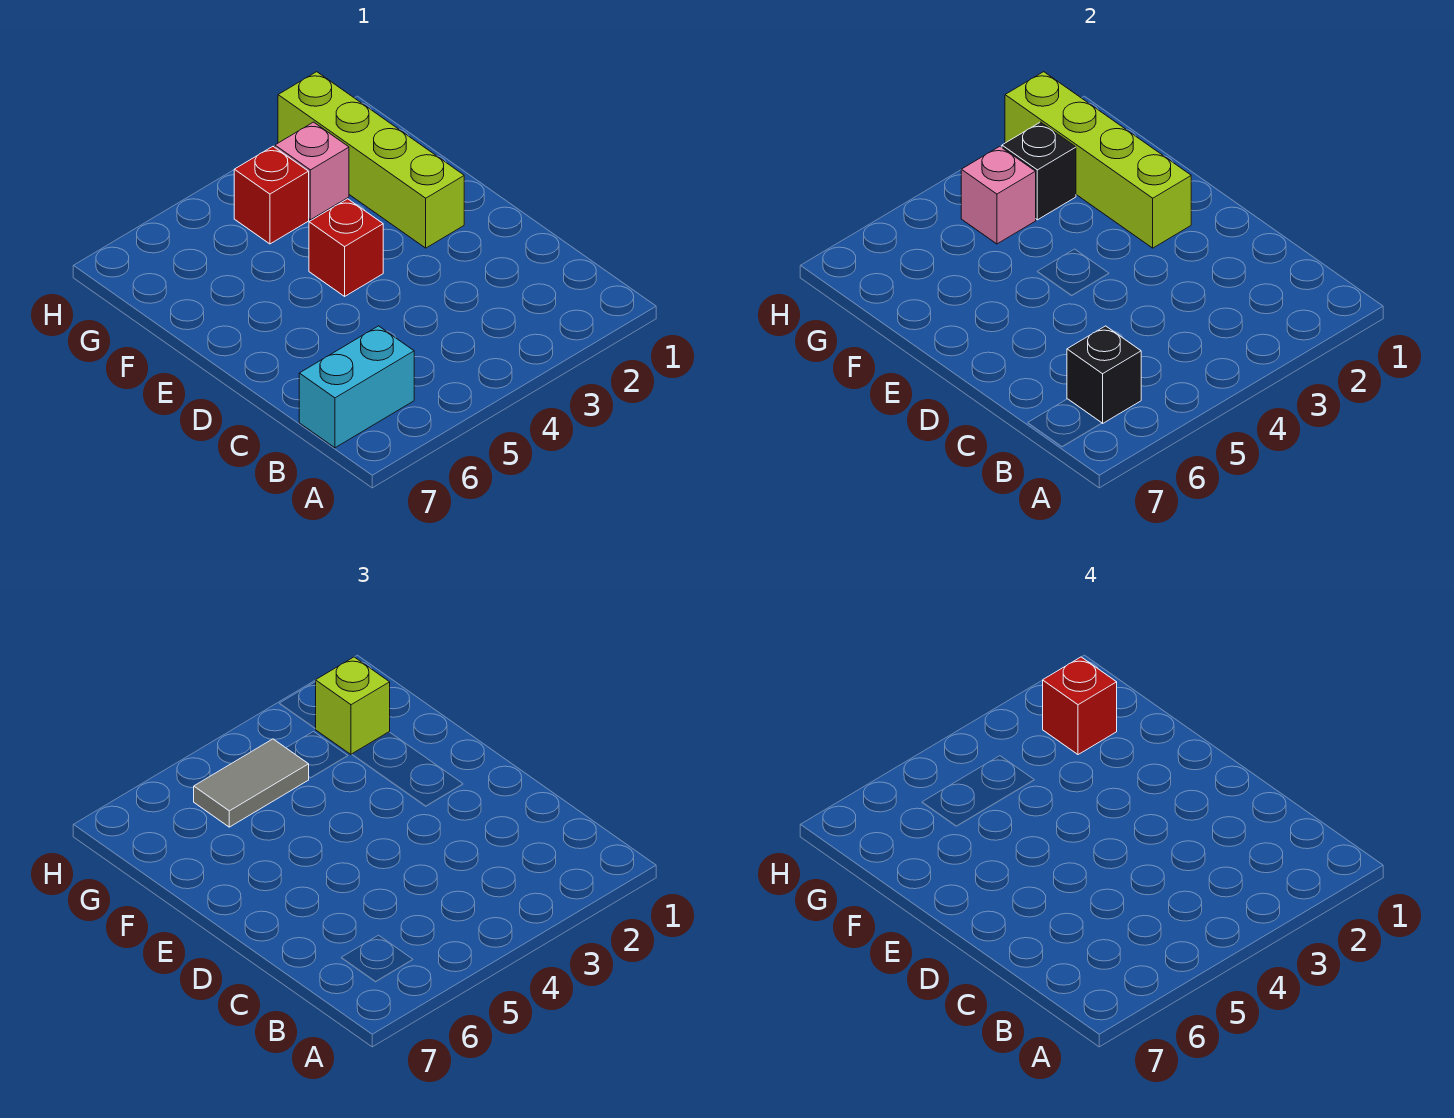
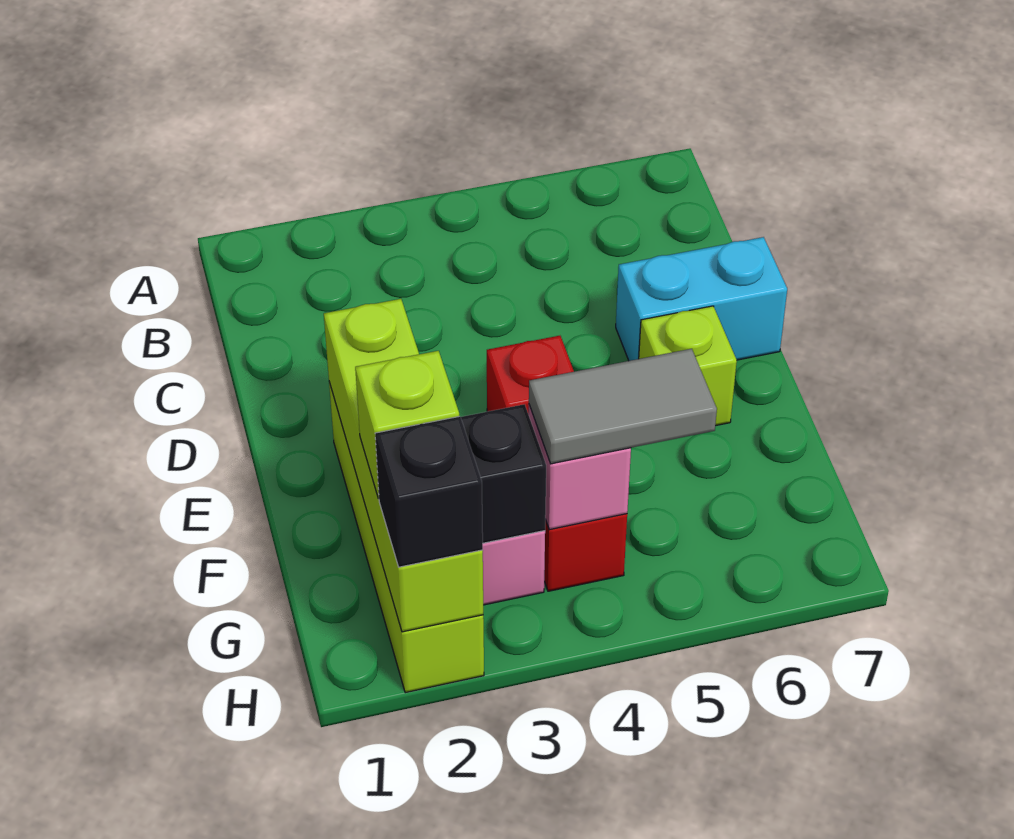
cyan brick B6:B7 level 1 -> cyan brick D6:D7 level 1
black brick B6 level 2 -> black brick H2 level 3
none -> lime brick E6 level 1
red brick G2 level 4 -> none

